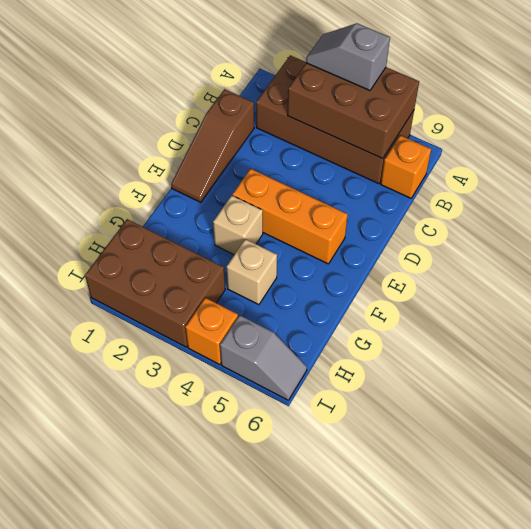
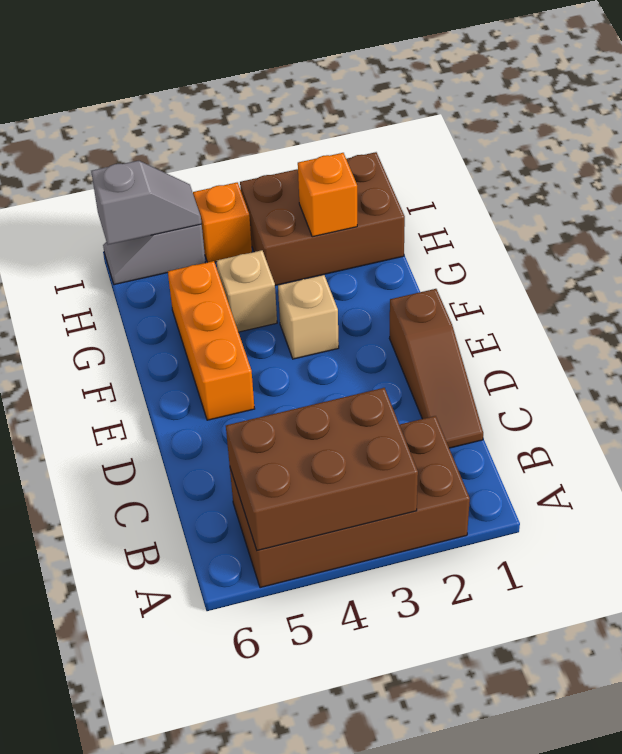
grey slope A3:A4 level 3 top 4 -> grey slope I5:I6 level 2 top 6
orange brick B6 level 1 -> orange brick H2 level 2
brown slope C1:E1 level 1 top C -> brown slope C1:E1 level 1 top E
orange brick E3:E5 level 1 -> orange brick E5:G5 level 1

